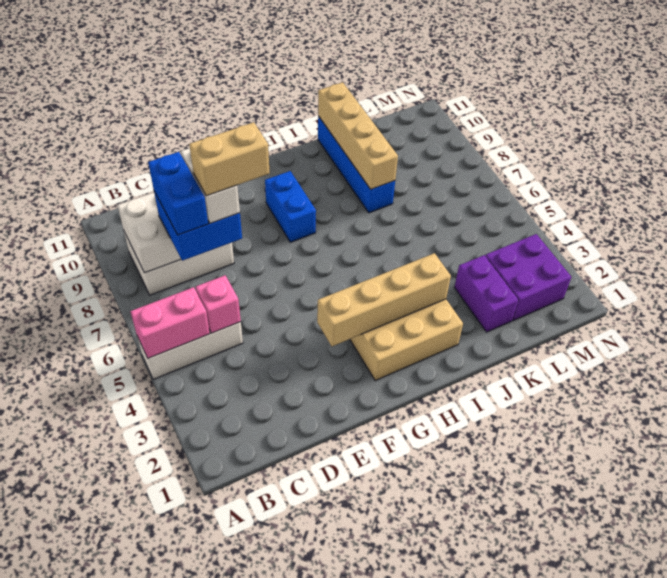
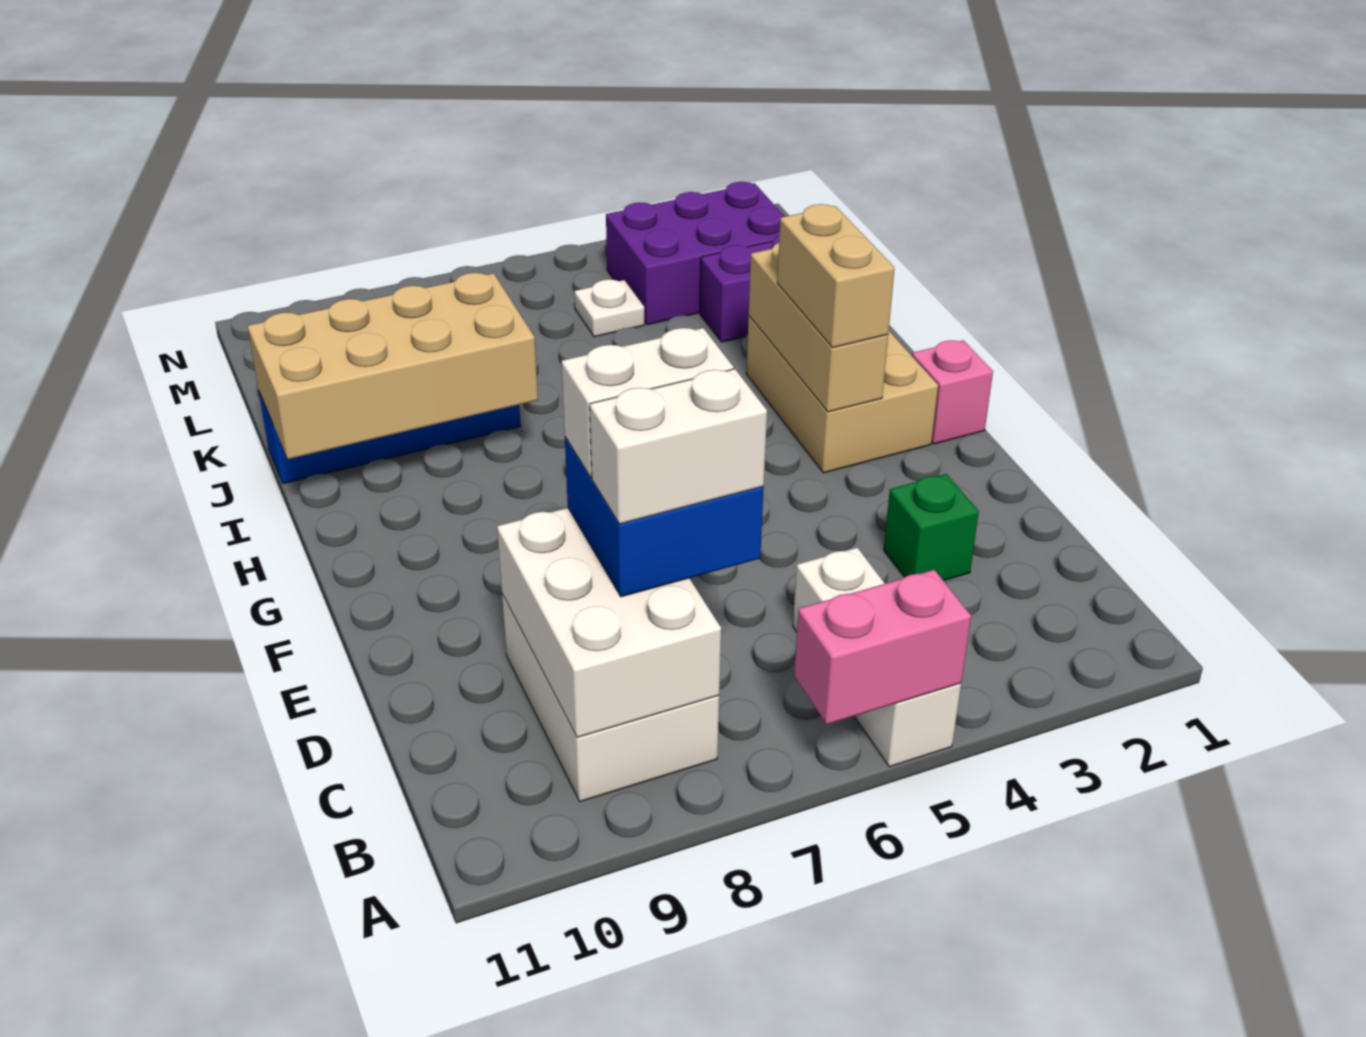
pink brick A5:B5 level 2 -> pink brick A5:A6 level 2
pink brick C5 level 2 -> pink brick G1 level 1
blue brick C7:C8 level 4 -> white brick C7:C8 level 4
none -> green brick D3 level 1
tan brick D7:E7 level 5 -> tan brick G3:H3 level 3
tan brick F3:I3 level 2 -> tan brick G3:I3 level 2
blue brick G8:G9 level 1 -> none
tan brick J8:J11 level 2 -> tan brick I8:J11 level 2
purple brick L2:M3 level 1 -> purple brick L2:M4 level 1
none -> white plate L5 level 1

